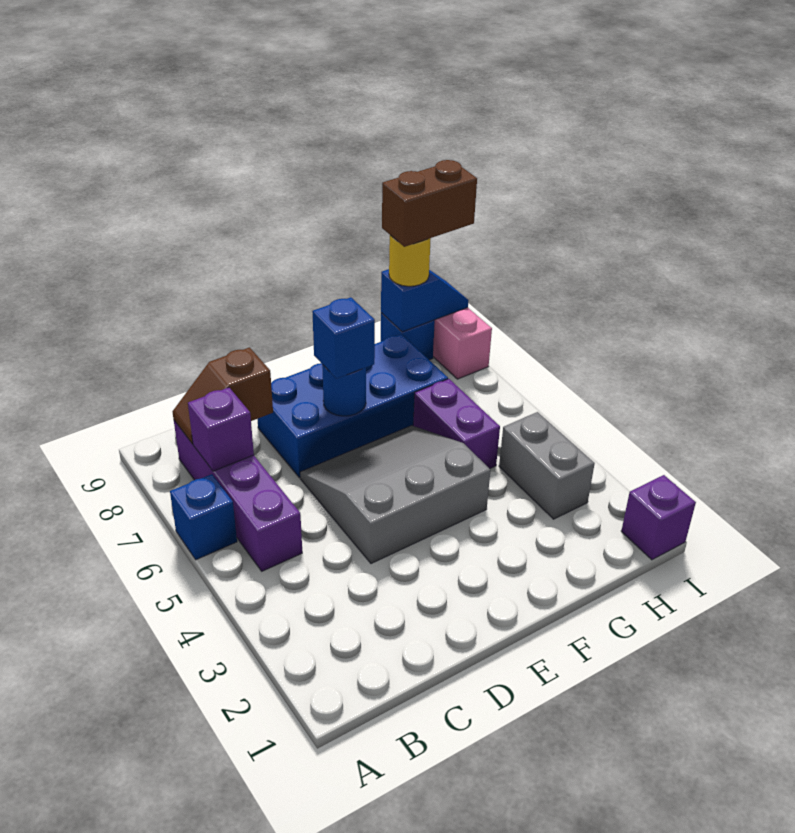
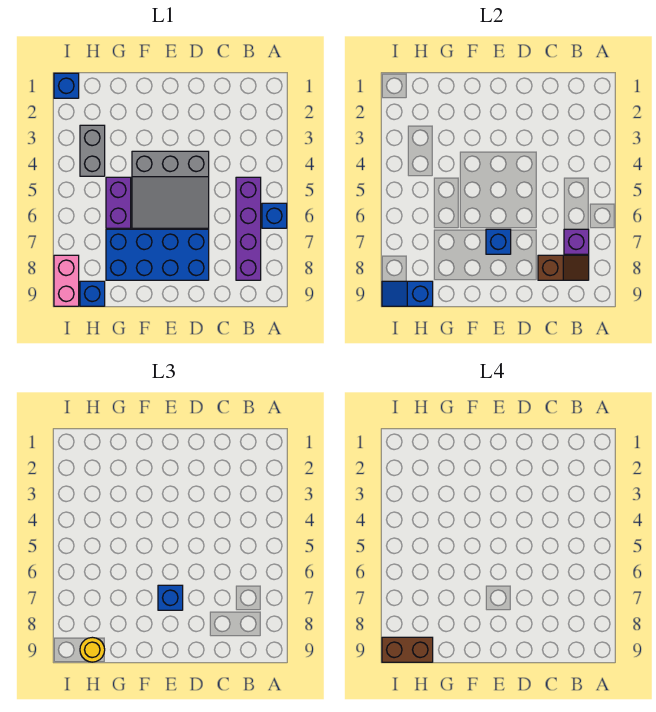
blue round brick E7 level 2 -> blue brick E7 level 2
purple brick I1 level 1 -> blue brick I1 level 1

